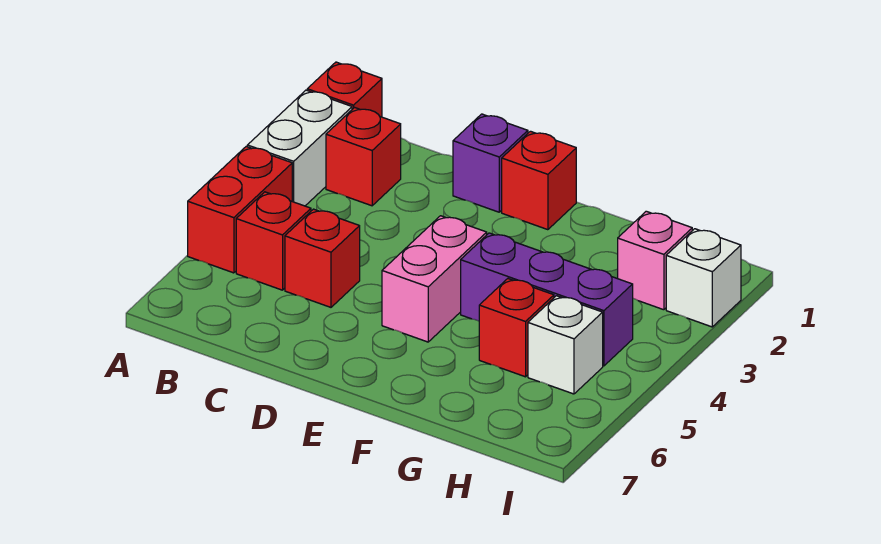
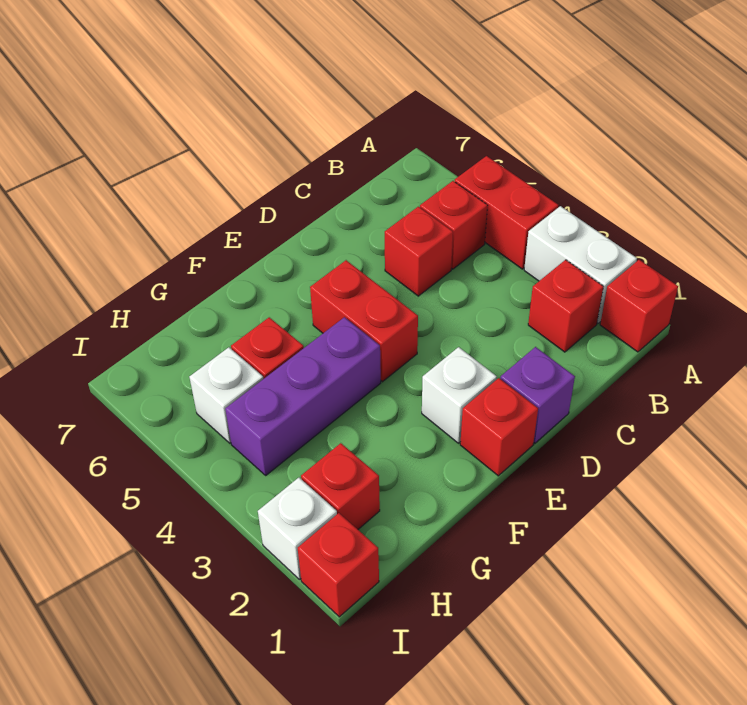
none -> white brick E2 level 1
pink brick E4:E5 level 1 -> red brick E4:E5 level 1
pink brick H2 level 1 -> red brick H2 level 1
none -> red brick I1 level 1

